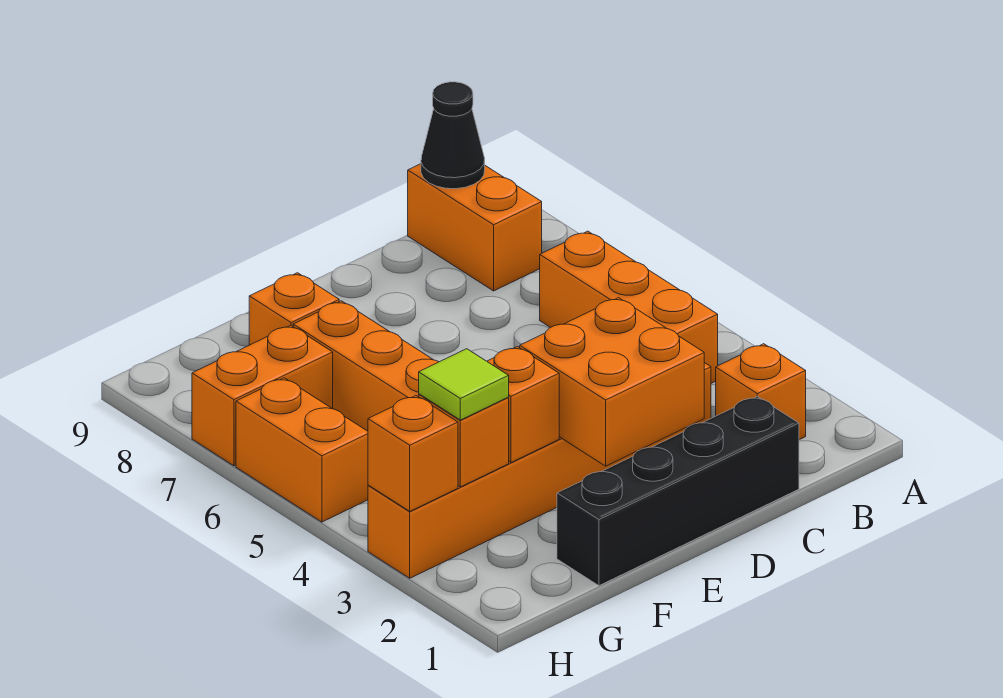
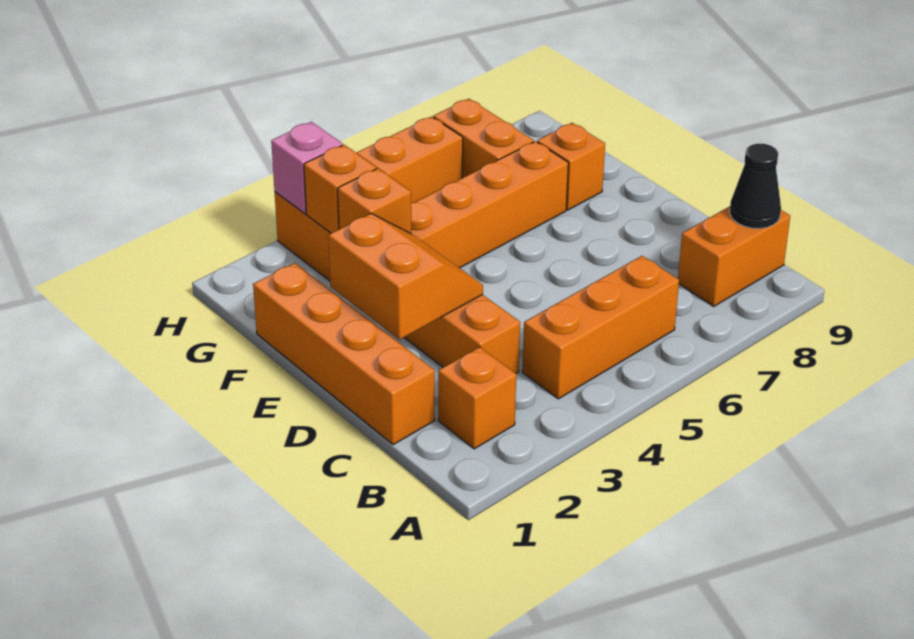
black brick C1:F1 level 1 -> orange brick C1:F1 level 1
orange brick D2:E3 level 2 -> orange slope D2:E3 level 2 top 2
lime tile G3 level 3 -> none
orange brick H3 level 2 -> pink brick H3 level 2

